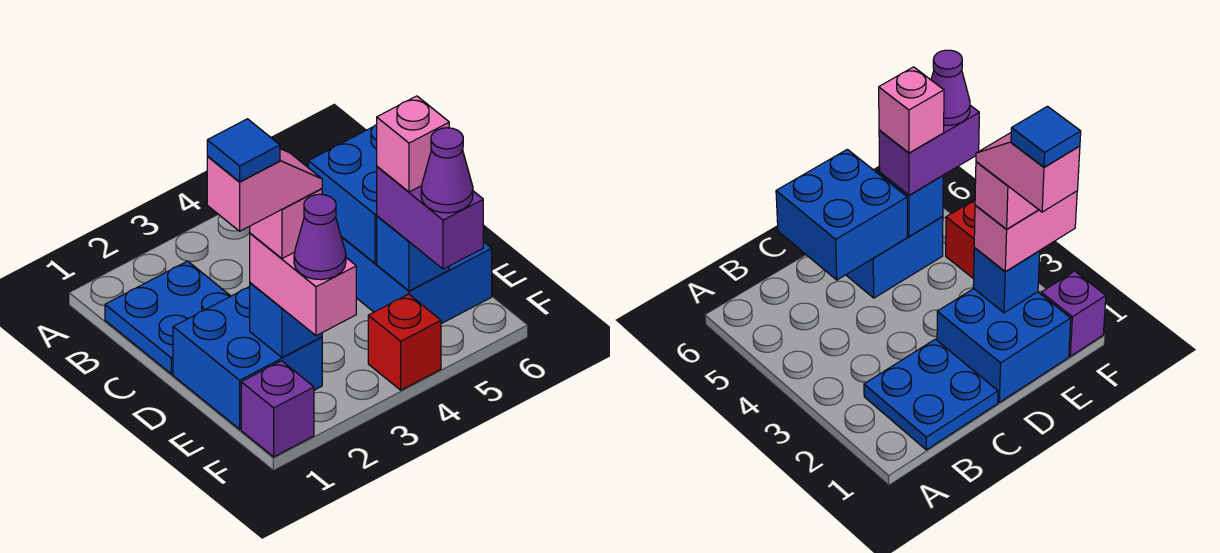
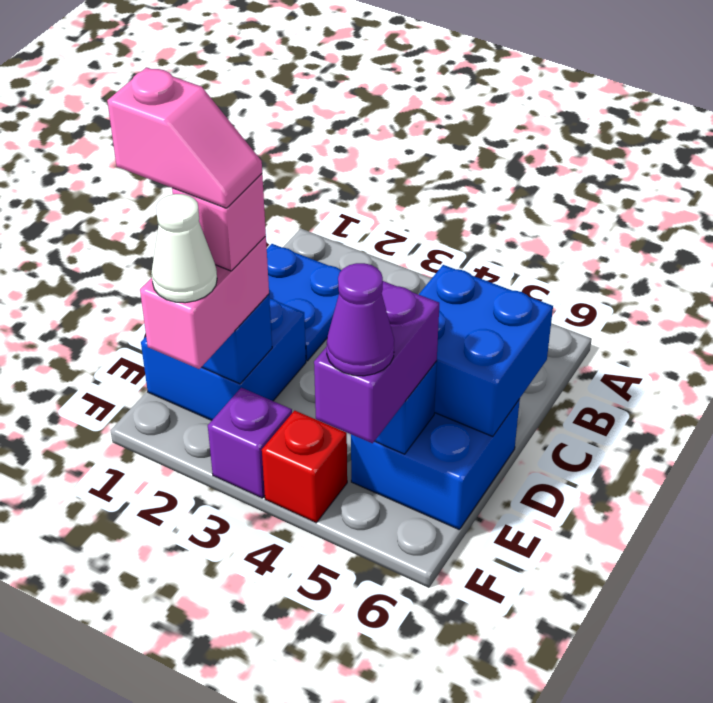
blue tile E1 level 6 -> none
pink brick E5 level 4 -> none
purple brick F1 level 1 -> purple brick F3 level 1
purple cone F2 level 4 -> white cone F2 level 4

